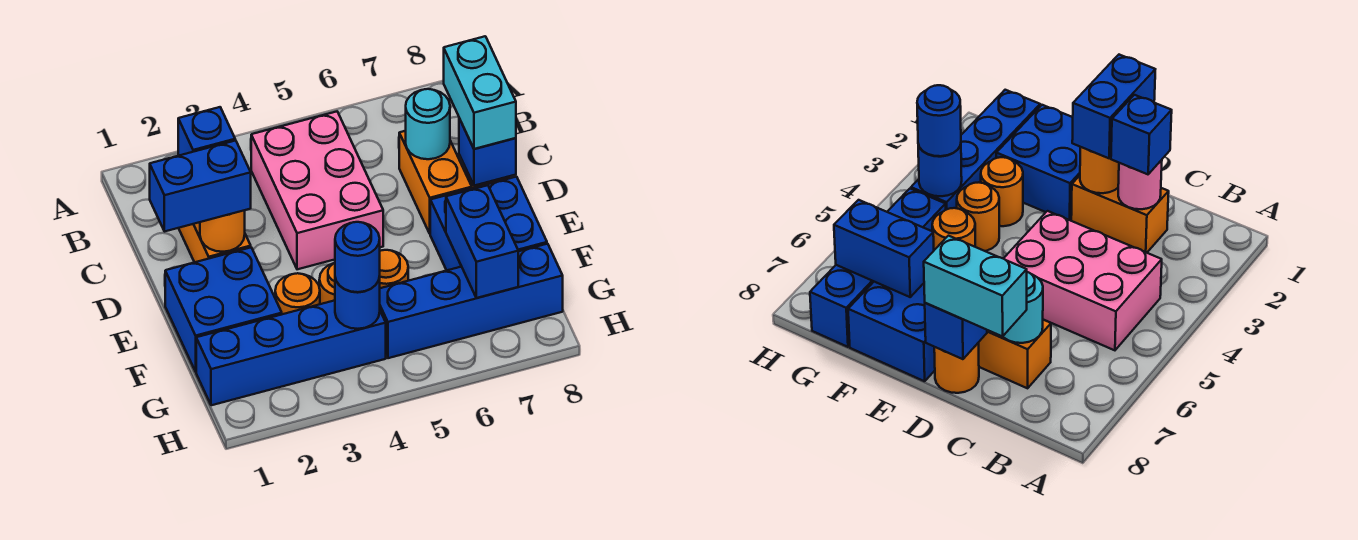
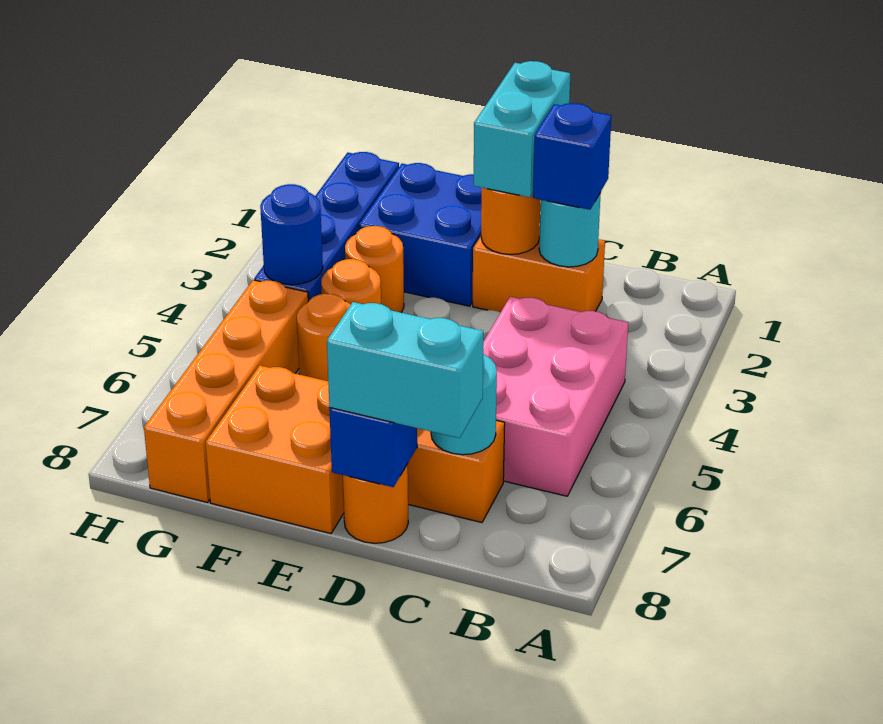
pink brick B4:D5 level 1 -> pink brick B4:C6 level 1
pink round brick C2 level 2 -> cyan round brick C2 level 2
blue brick D1:D2 level 3 -> cyan brick D1:D2 level 3
blue brick E7:F8 level 1 -> orange brick E7:F8 level 1
blue brick F7:G7 level 2 -> none
blue round brick G4 level 3 -> none
blue brick G5:G8 level 1 -> orange brick G5:G8 level 1

